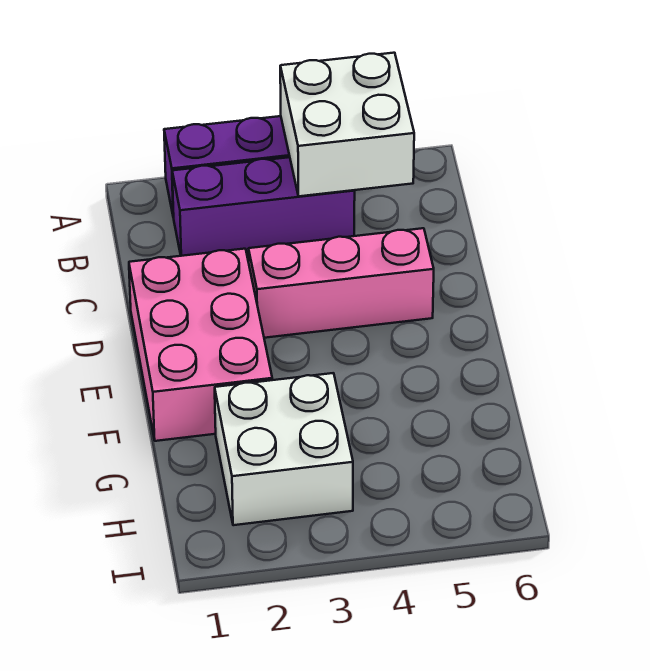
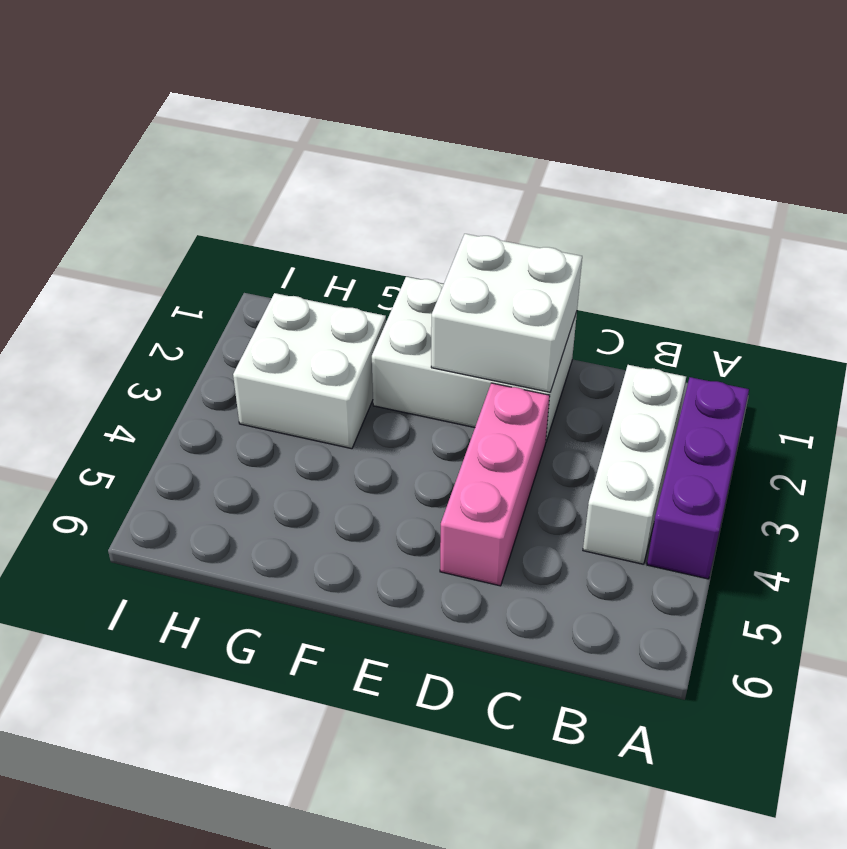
white brick A4:B5 level 2 -> white brick D1:E2 level 2
purple brick B2:B4 level 1 -> white brick B2:B4 level 1
pink brick D1:F2 level 1 -> white brick D1:F2 level 1

